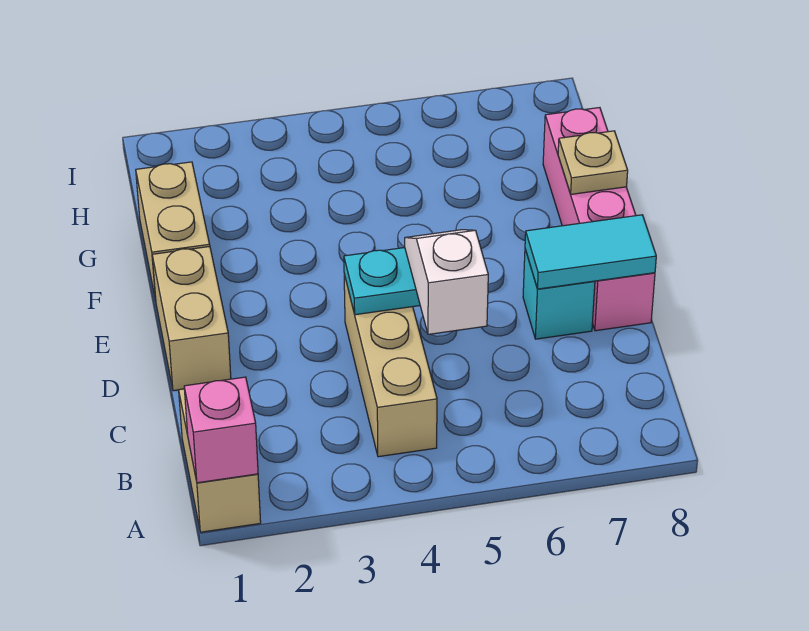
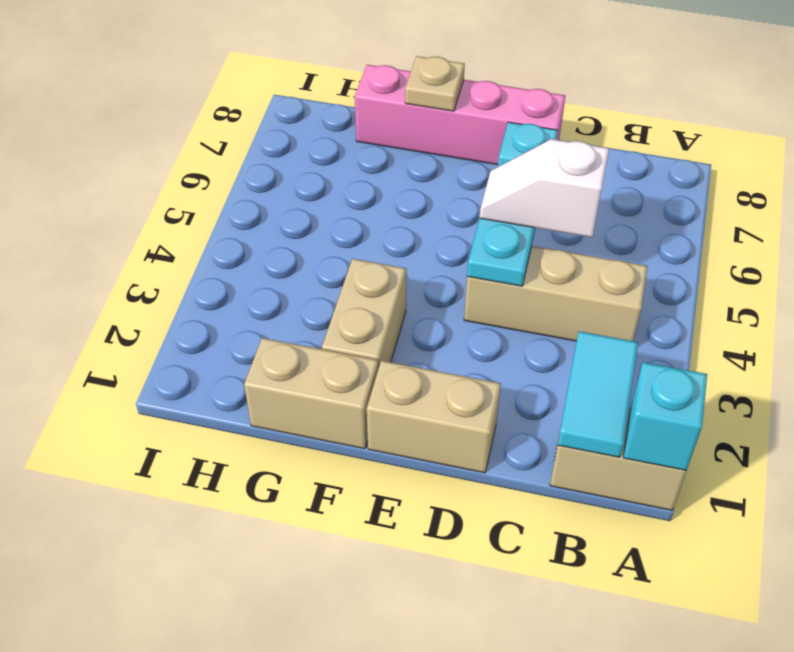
pink brick A1 level 2 -> cyan brick A1 level 2
cyan tile D7:D8 level 2 -> cyan tile B1:B2 level 2
none -> tan brick F2:F3 level 1

